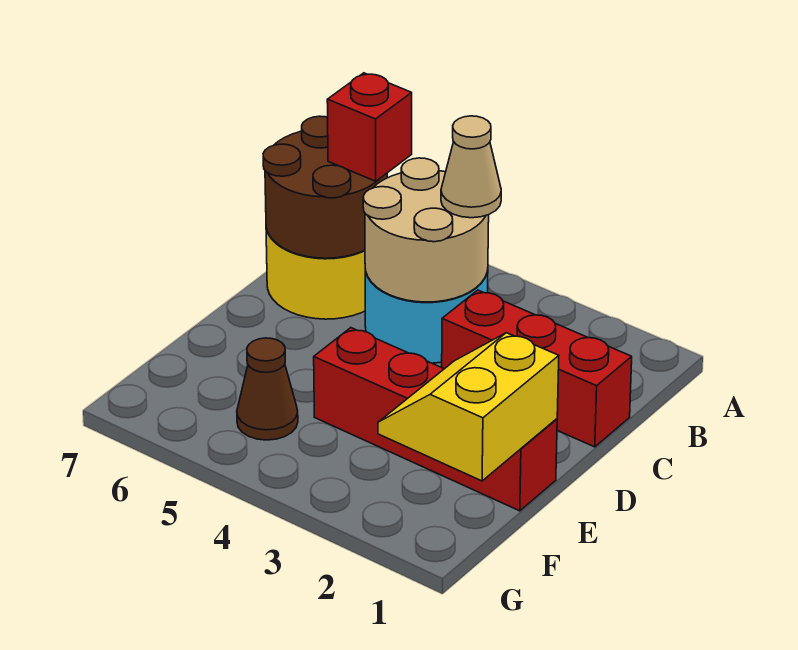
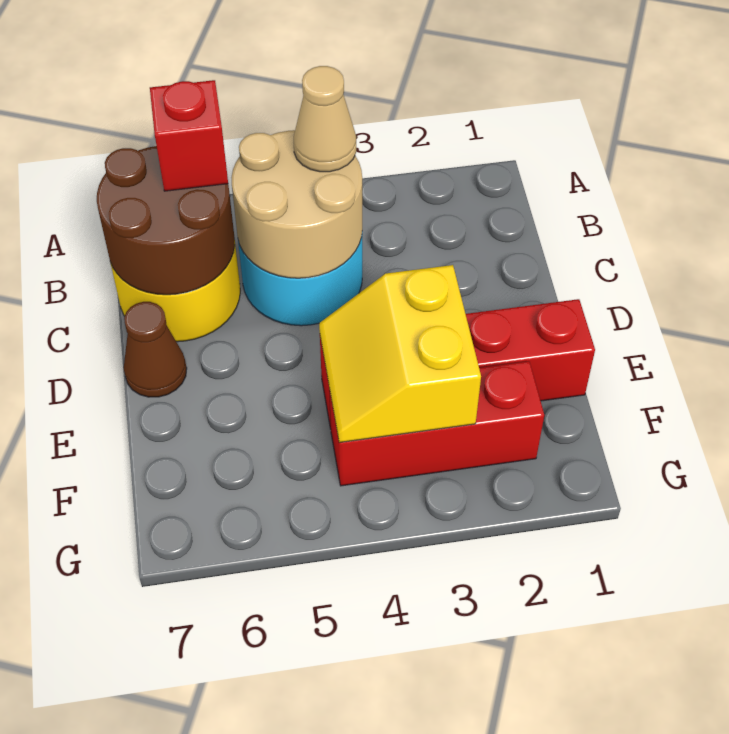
red brick C1:C3 level 1 -> red brick F2:F4 level 1
yellow slope E1:F2 level 2 top 1 -> yellow slope E3:F4 level 2 top 3
brown cone F5 level 1 -> brown cone D7 level 1

